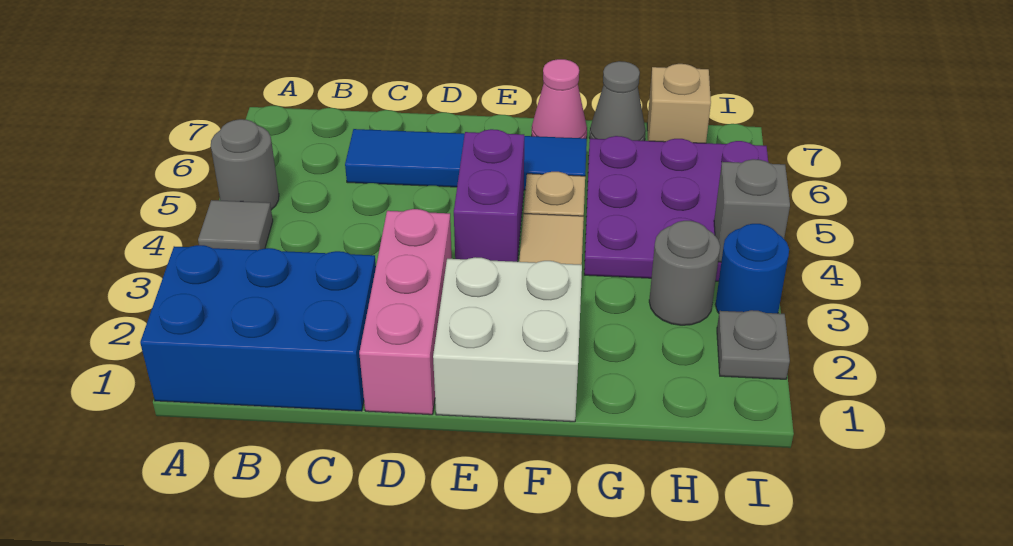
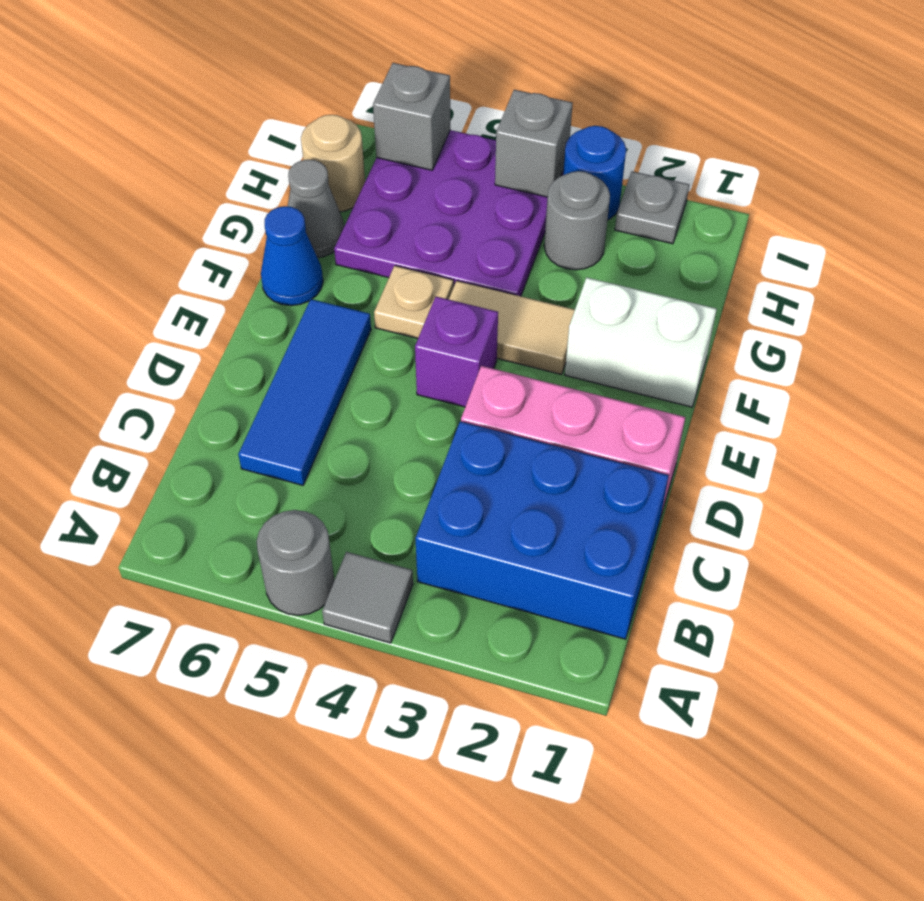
blue brick A1:C2 level 1 -> blue brick B1:C3 level 1
blue tile C6:F6 level 1 -> blue tile C6:E6 level 1
white brick E1:F2 level 1 -> white brick F1:F2 level 1
purple brick E4:E5 level 1 -> purple brick E4 level 1
pink cone F7 level 1 -> blue cone F7 level 1
tan brick H7 level 1 -> tan round brick H7 level 1
none -> grey brick I6 level 2

